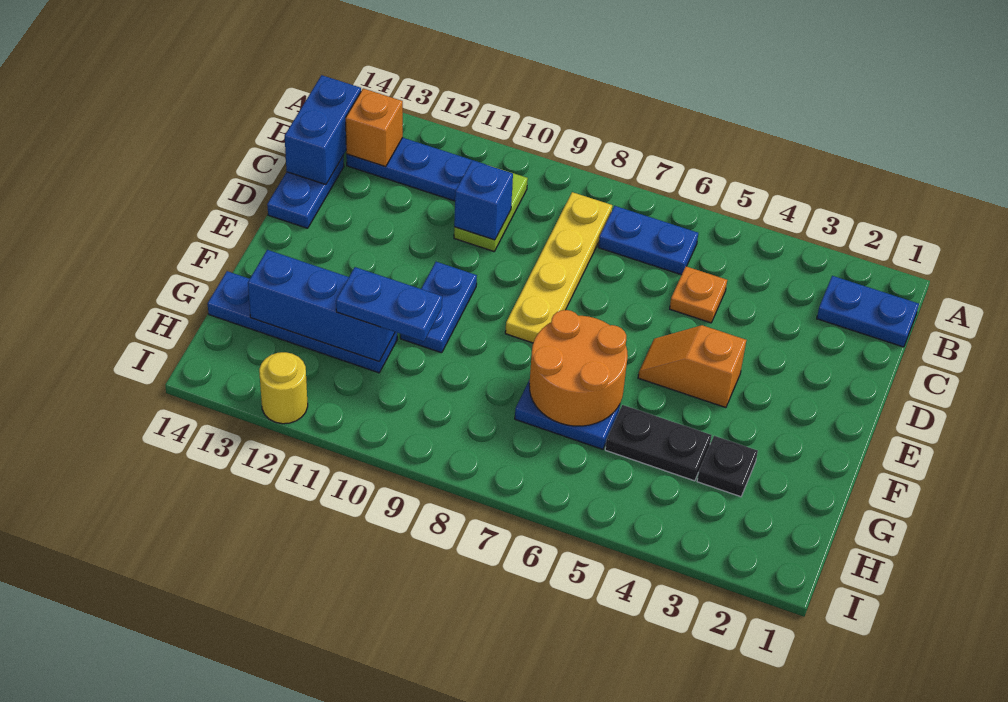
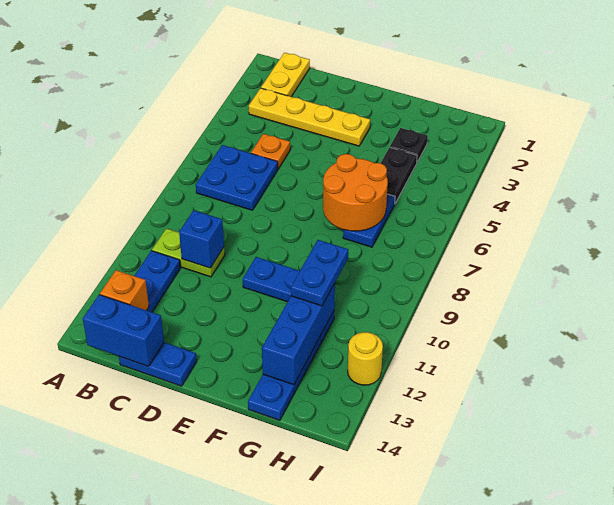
blue plate B1:B2 level 1 -> yellow plate B1:B2 level 1
blue plate B6:B7 level 1 -> blue plate B6:C7 level 1
yellow plate B8:E8 level 1 -> yellow plate B3:E3 level 1
orange slope E4:E5 level 1 top 4 -> none

